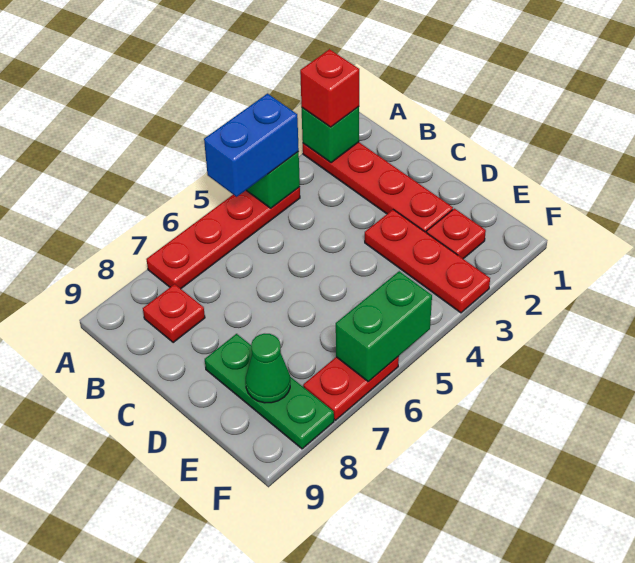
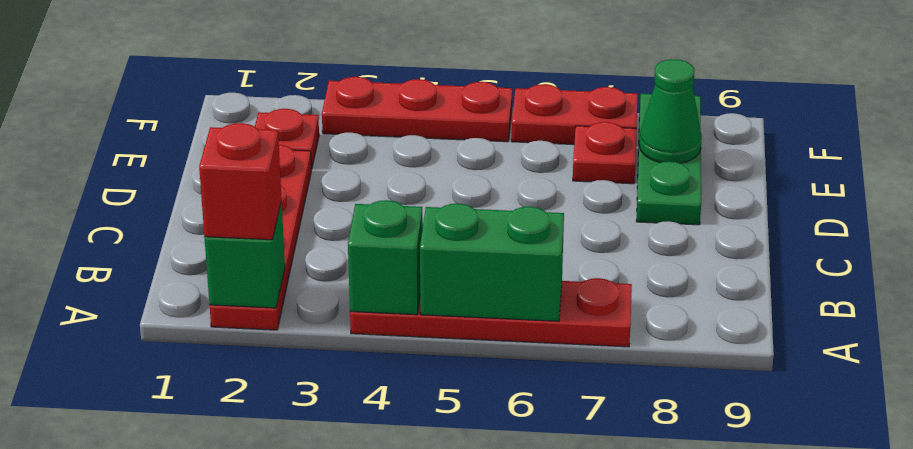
blue brick A4:A5 level 3 -> none
red plate B8 level 1 -> red plate E7 level 1
red plate D3:F3 level 1 -> red plate F3:F5 level 1
green brick F5:F6 level 2 -> green brick A5:A6 level 2

